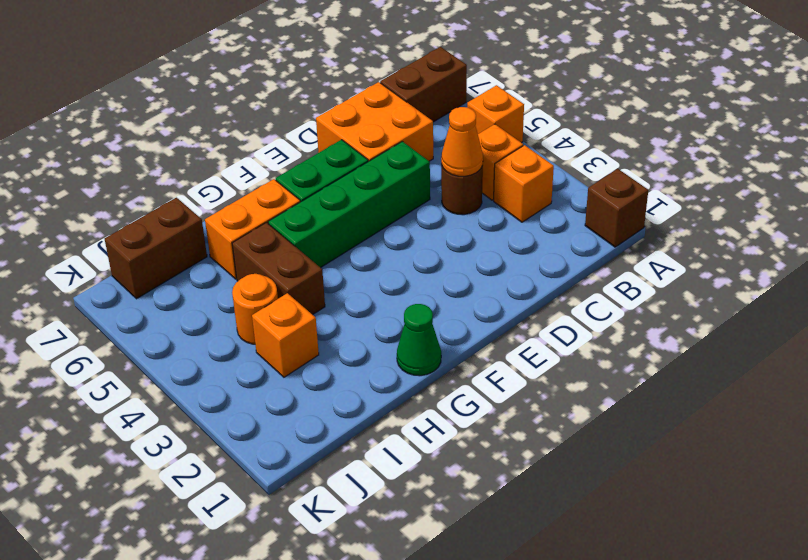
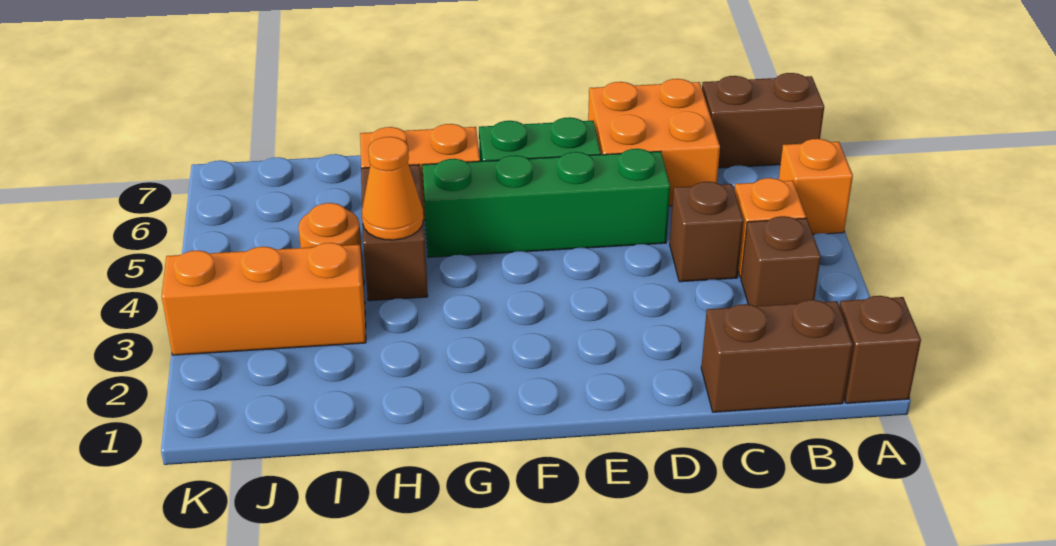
orange brick B3 level 1 -> brown brick B3 level 1
brown round brick C4 level 1 -> brown brick C4 level 1
orange cone C4 level 2 -> orange cone H4 level 2
green cone G1 level 1 -> none
orange brick I3 level 1 -> orange brick I3:K3 level 1
brown brick I7:J7 level 1 -> brown brick B1:C1 level 1

